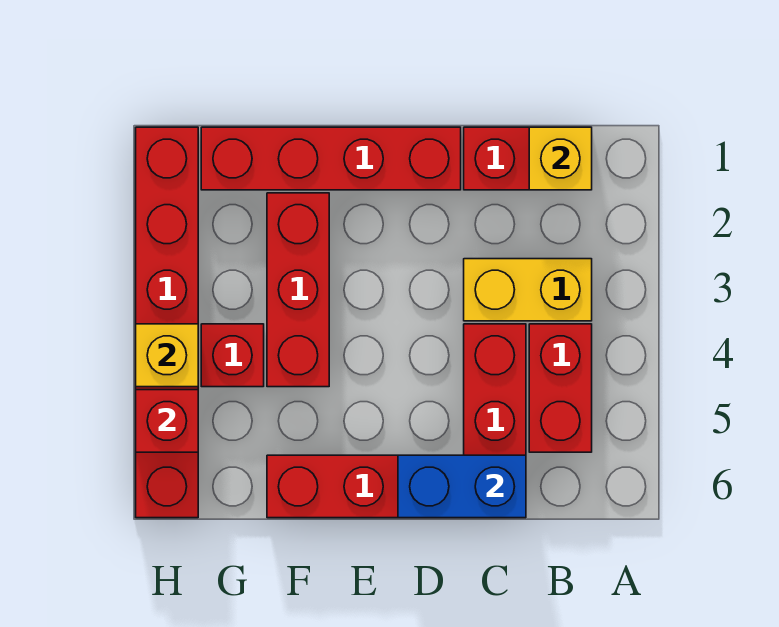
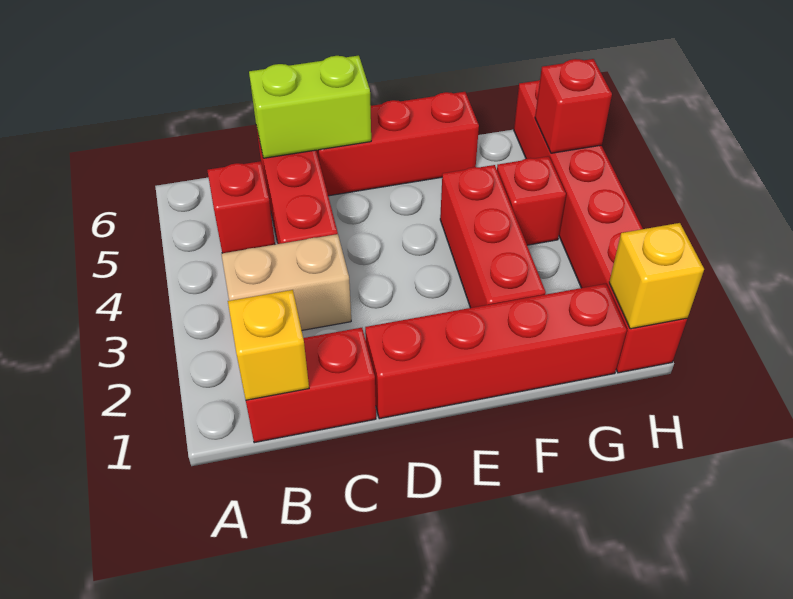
yellow brick B3:C3 level 1 -> tan brick B3:C3 level 1
red brick B4:B5 level 1 -> red brick B5 level 1
blue brick C6:D6 level 2 -> lime brick C6:D6 level 2
yellow brick H4 level 2 -> yellow brick H1 level 2

